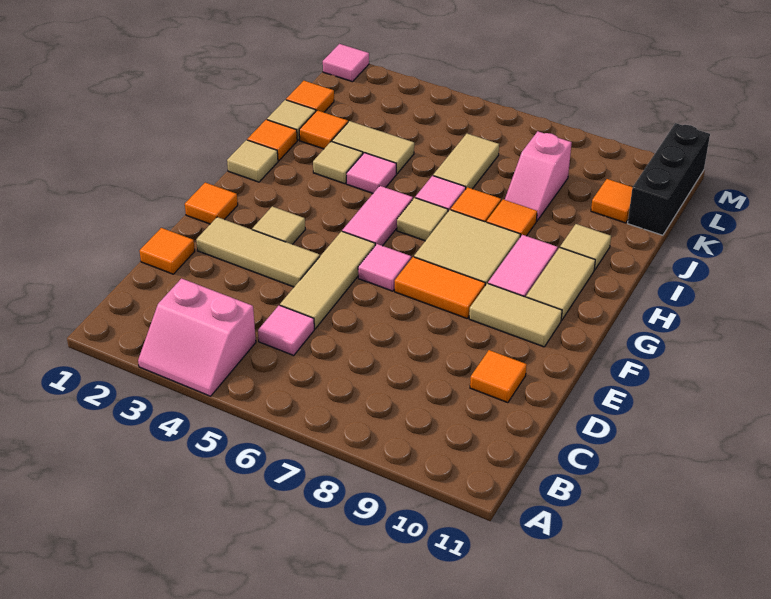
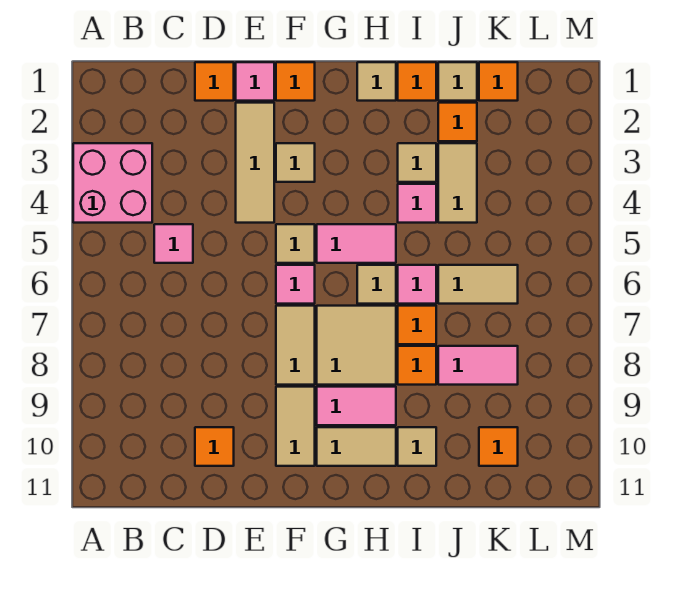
pink slope A3:B4 level 1 top B -> pink brick A3:B4 level 1
tan tile D5:F5 level 1 -> tan tile F5 level 1
orange tile F7:F8 level 1 -> tan tile F7:F8 level 1
pink slope J8:K8 level 1 top K -> pink tile J8:K8 level 1
black brick K11:M11 level 1 -> none
pink tile M1 level 1 -> pink tile E1 level 1

